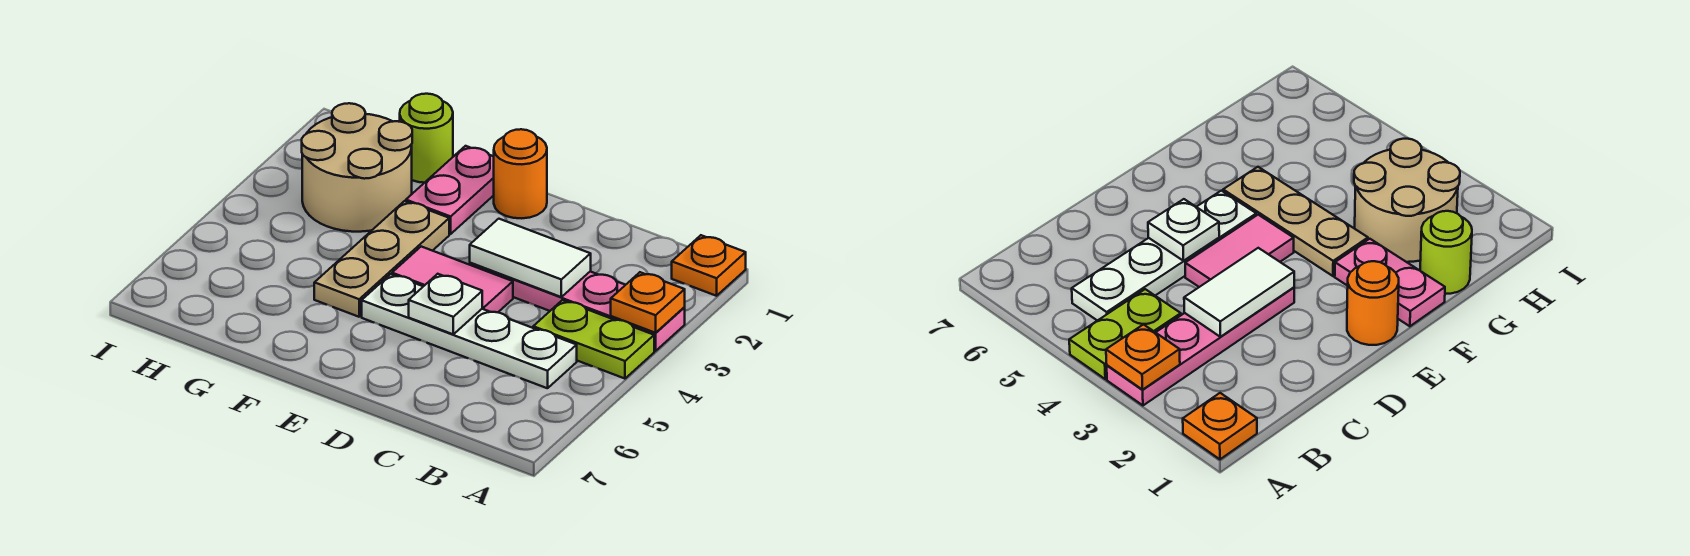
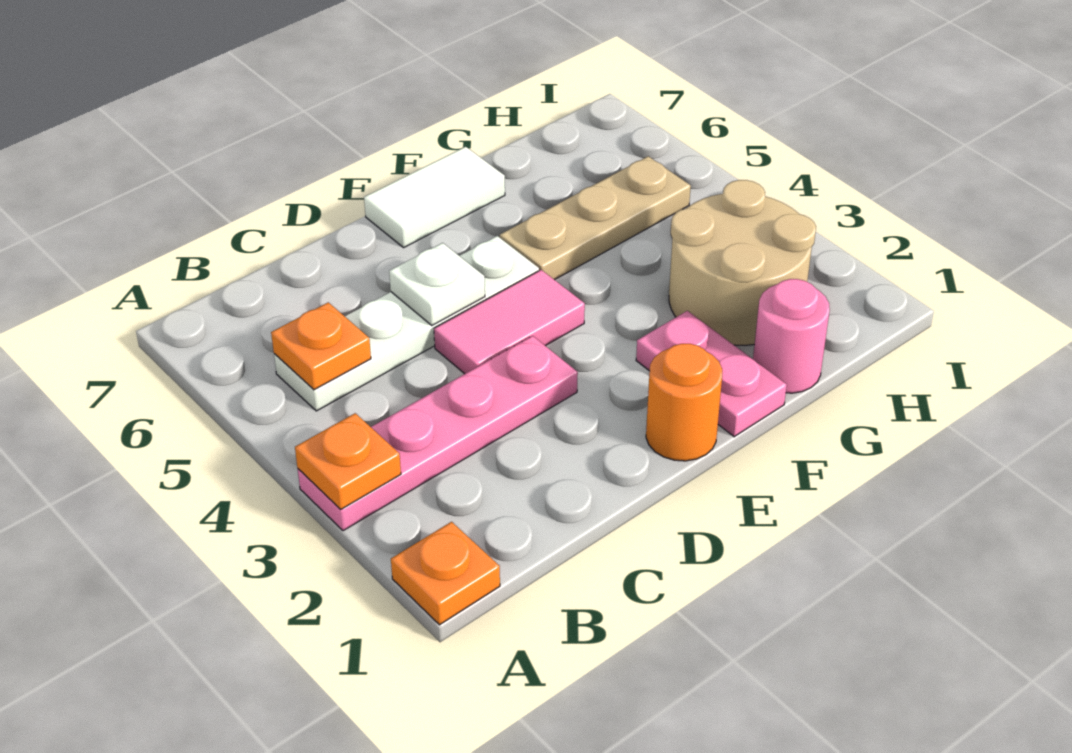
lime plate A4:B4 level 1 -> none
none -> orange plate B5 level 2
white tile C3:D3 level 2 -> white tile E7:F7 level 1
tan plate F3:F5 level 1 -> tan plate F5:H5 level 1
lime round brick G1 level 1 -> pink round brick G1 level 1

